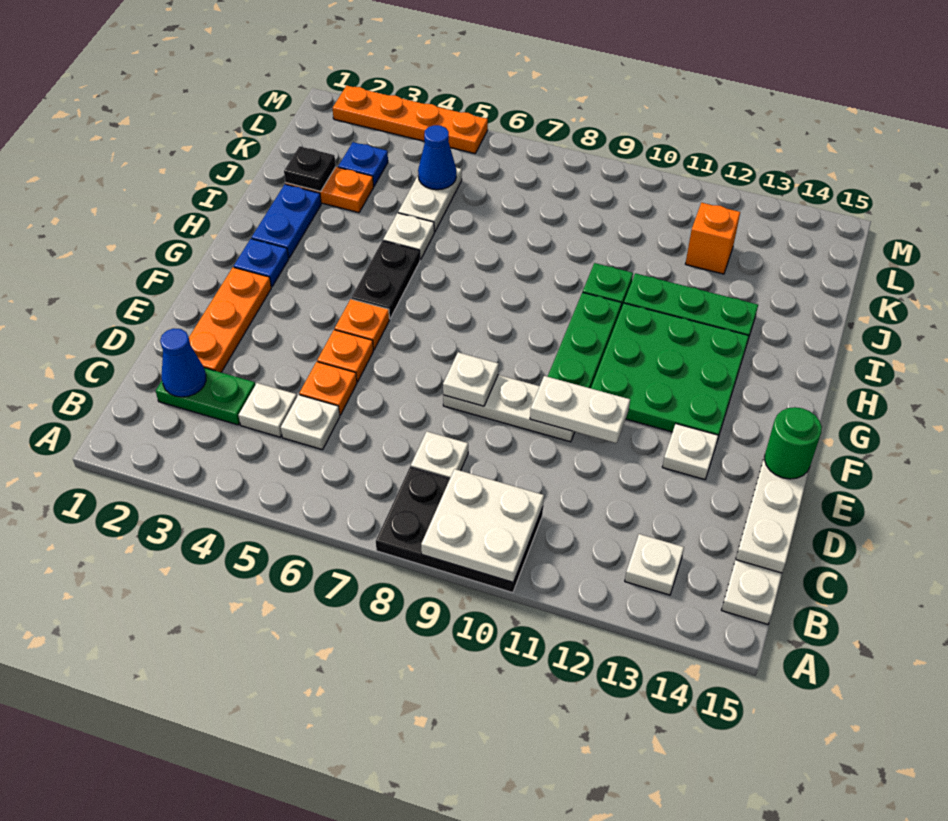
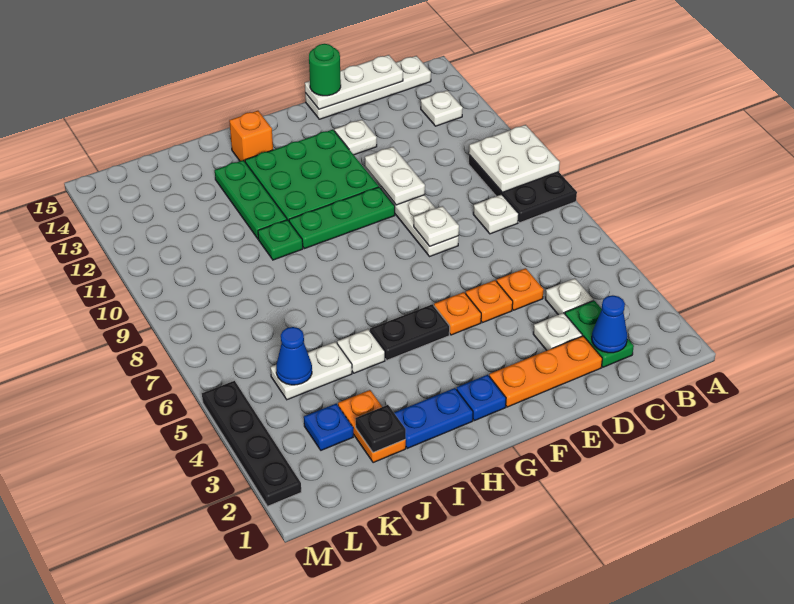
white plate C5 level 1 -> white plate D3 level 1
orange brick K12 level 1 -> orange brick H14 level 1
orange plate M2:M5 level 1 -> black plate M2:M5 level 1

